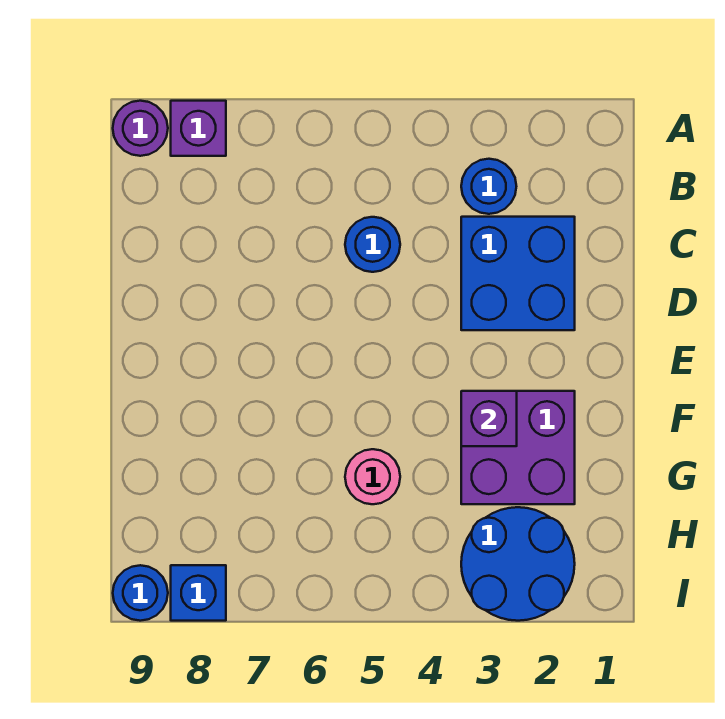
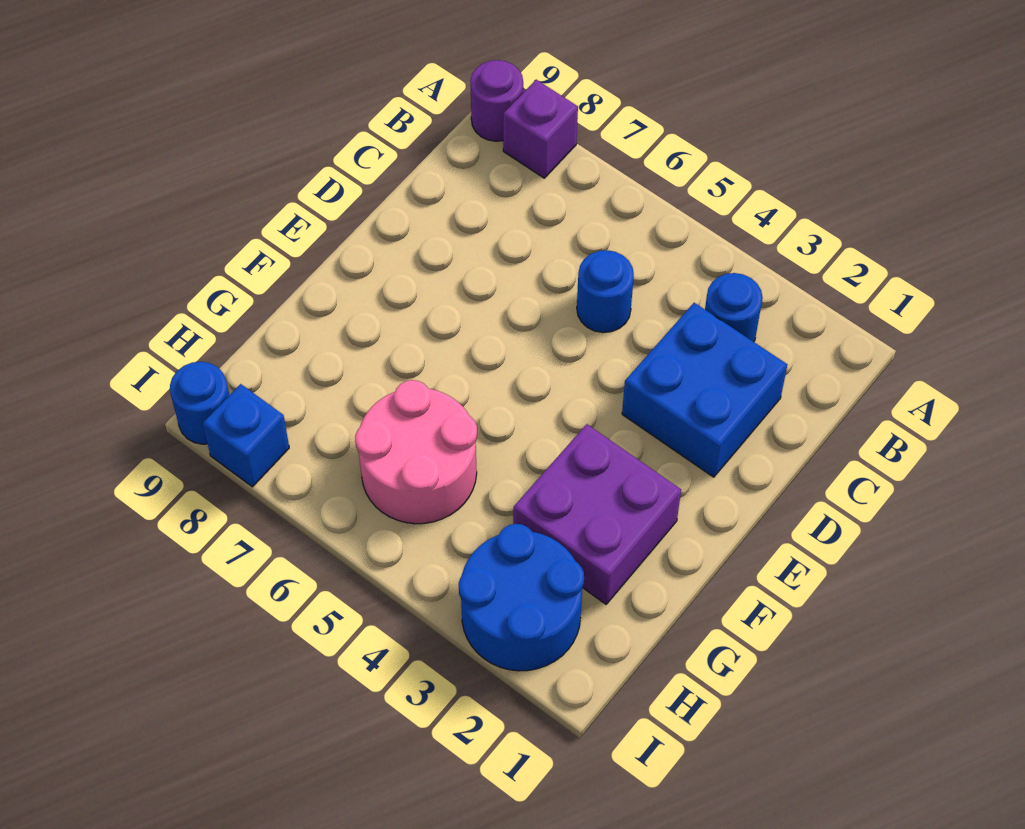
purple brick F3 level 2 -> none
pink round brick G5 level 1 -> pink round brick G5:H6 level 1

